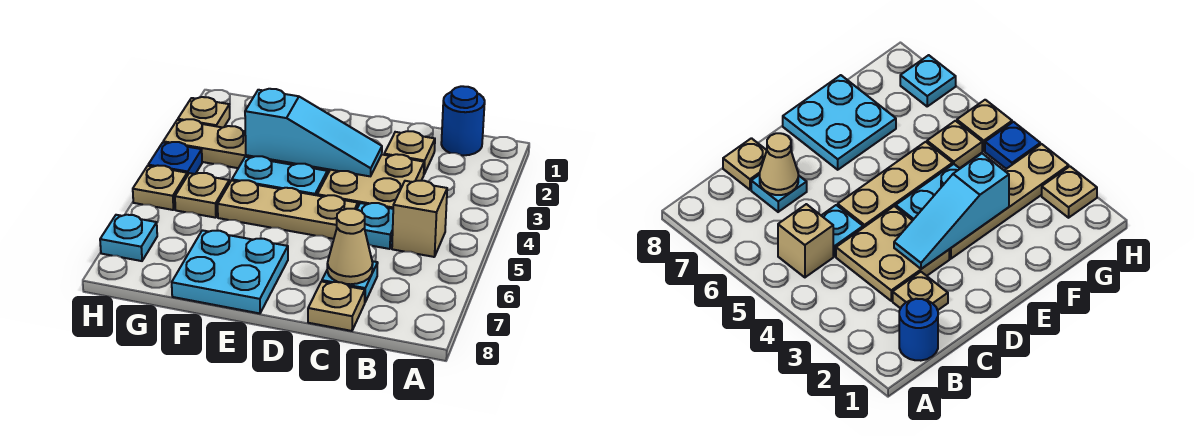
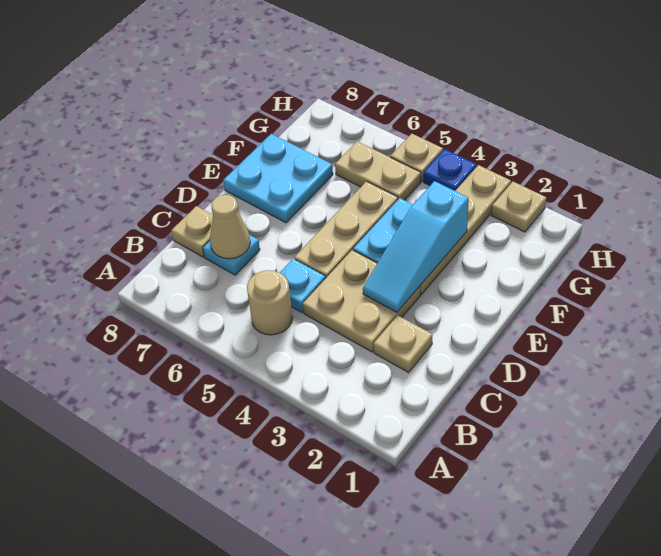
blue round brick B1 level 1 -> none
tan brick B5 level 1 -> tan round brick B5 level 1
tan plate G5 level 1 -> tan plate G5:G6 level 1
cyan plate H7 level 1 -> none

